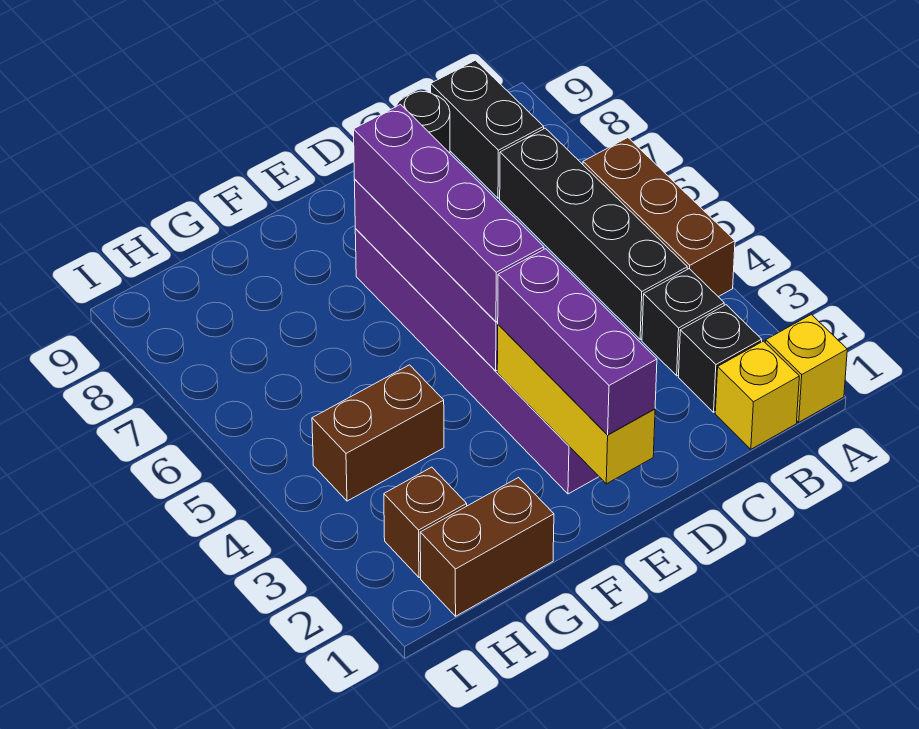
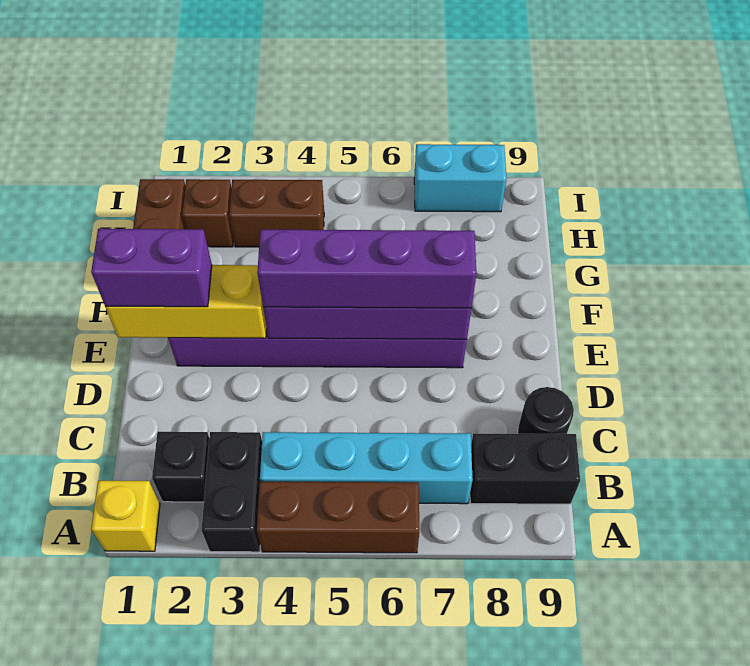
yellow brick B1 level 1 -> none
black brick B3 level 1 -> black brick A3:B3 level 1
black brick B4:B7 level 1 -> cyan brick B4:B7 level 1
purple brick E1:E3 level 3 -> purple brick E1:E2 level 3
brown brick G4:H4 level 1 -> brown brick H3:H4 level 1
none -> cyan brick I7:I8 level 1

